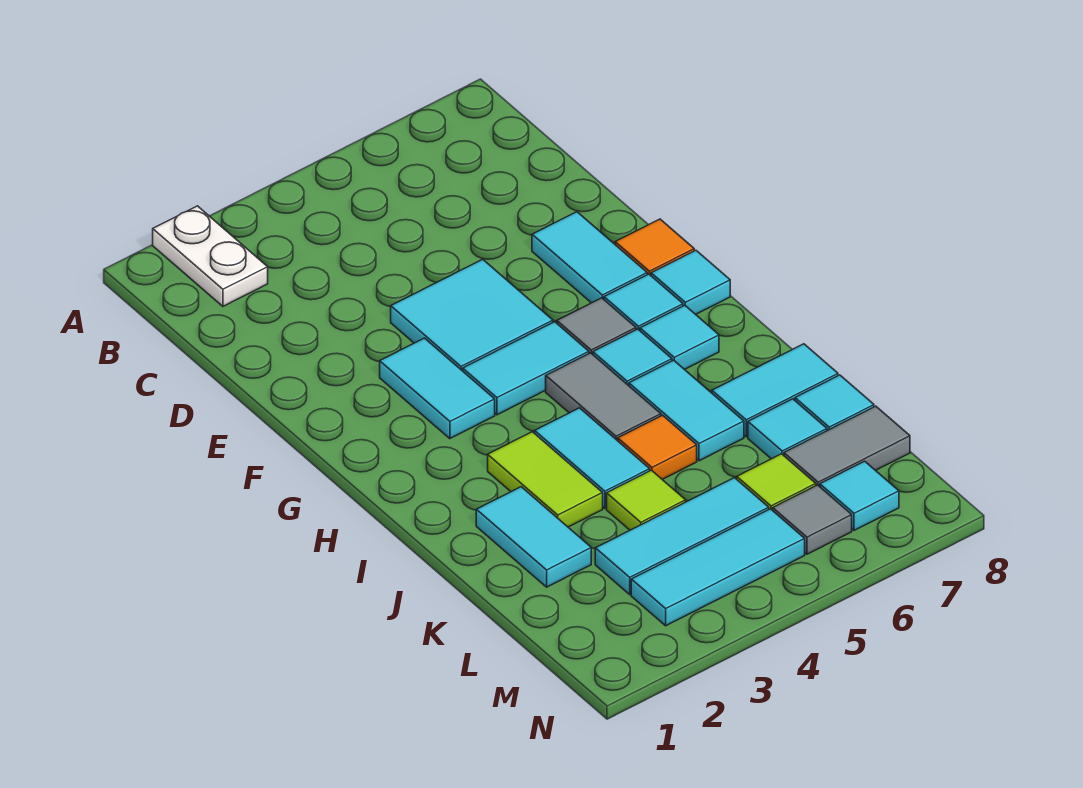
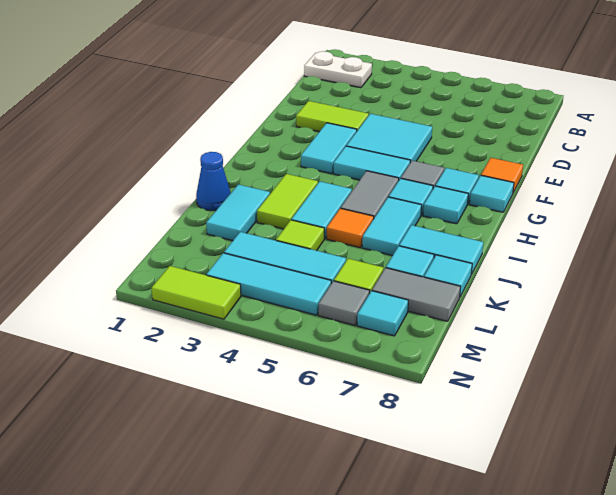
white plate A2:B2 level 1 -> white plate B1:B2 level 1
none -> lime tile E2:E3 level 1
cyan tile E7:F7 level 1 -> none
none -> blue cone J1 level 1
none -> lime tile N2:N3 level 1

